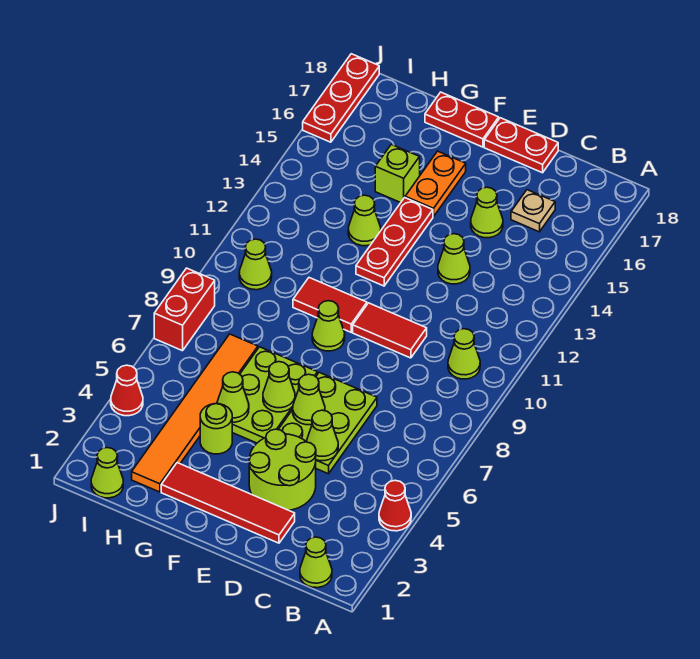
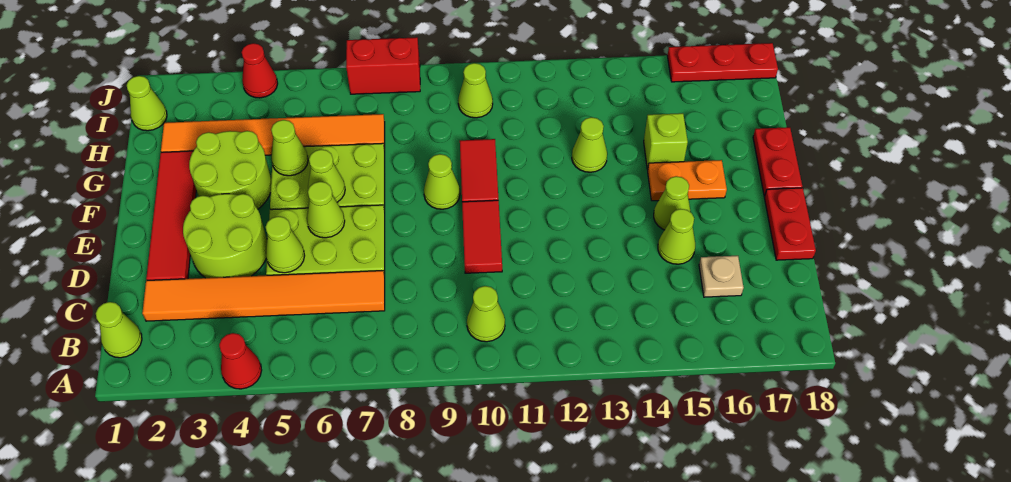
none -> orange tile C2:C7 level 1
lime cone D13 level 1 -> lime cone E15 level 1
red plate F12:F14 level 1 -> none
lime round brick G4 level 1 -> lime round brick F3:G4 level 1

